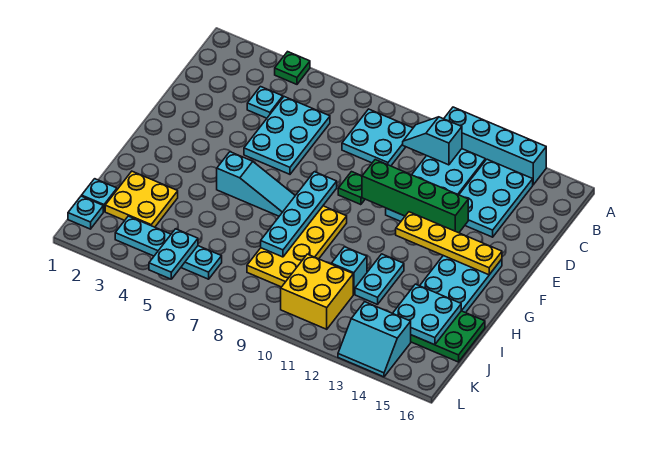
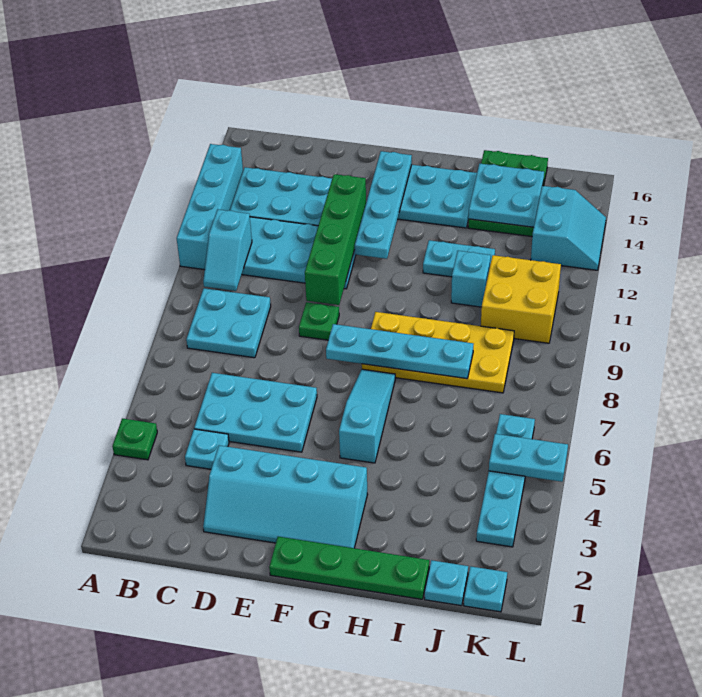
none -> cyan slope D2:G3 level 1 top 3
none -> green plate F1:I1 level 1
yellow plate F12:F15 level 2 -> cyan plate F12:F15 level 2
yellow plate I2:J3 level 1 -> none

